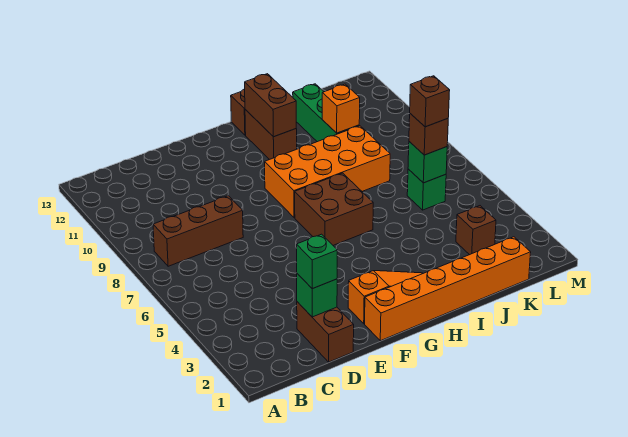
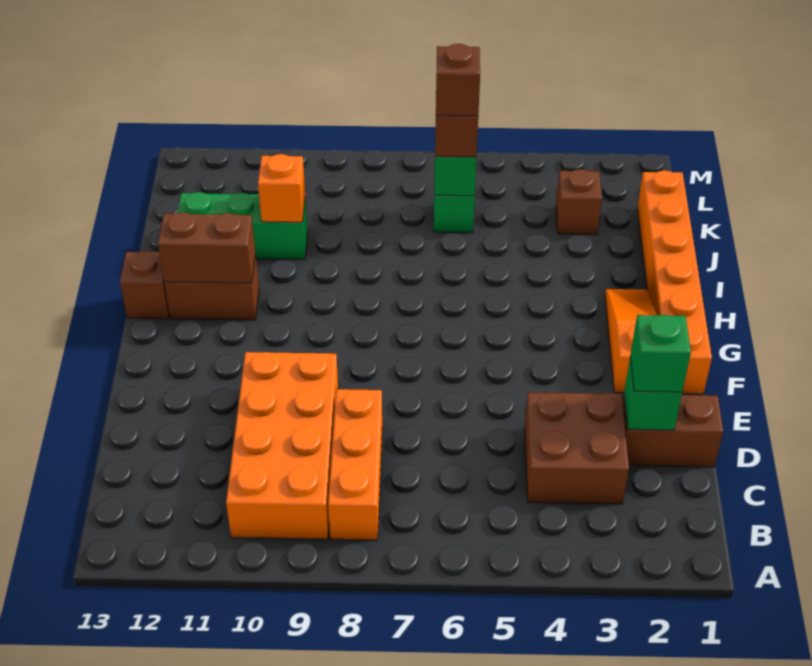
brown brick B8:D8 level 1 -> orange brick B8:D8 level 1
brown brick G6:H7 level 1 -> brown brick C3:D4 level 1
orange brick G8:J9 level 1 -> orange brick B9:E10 level 1

